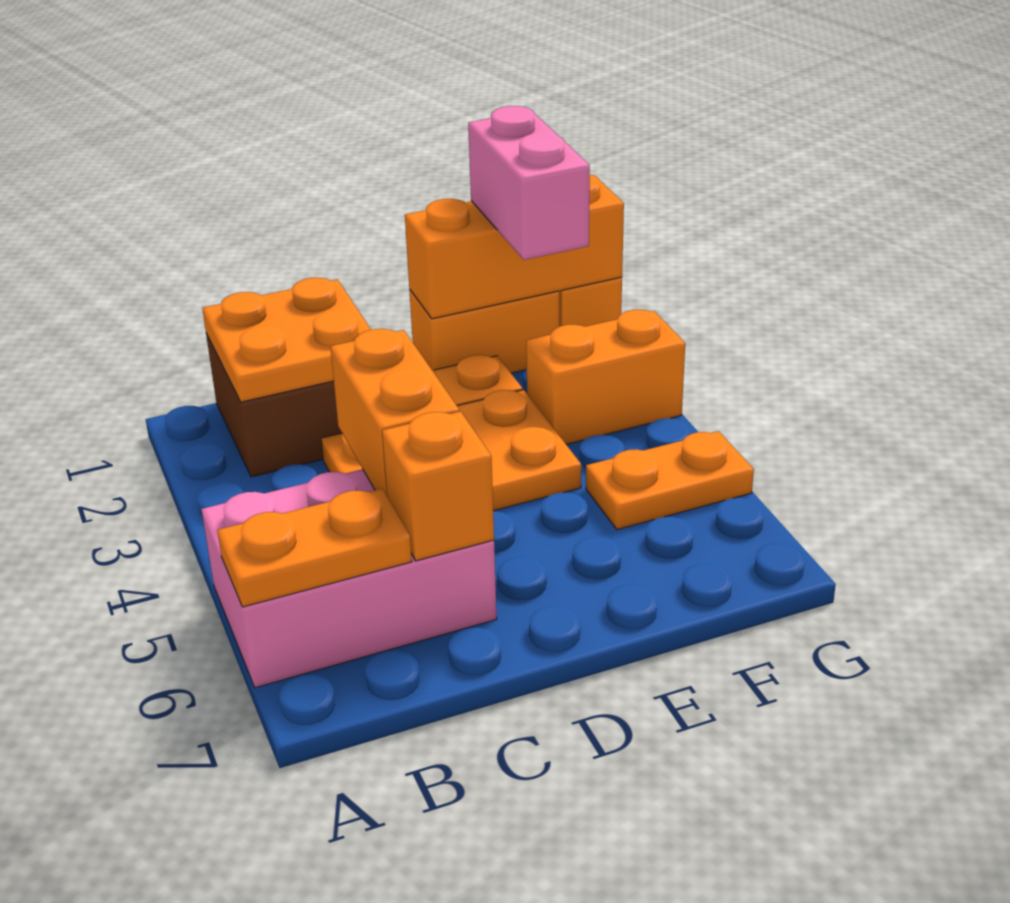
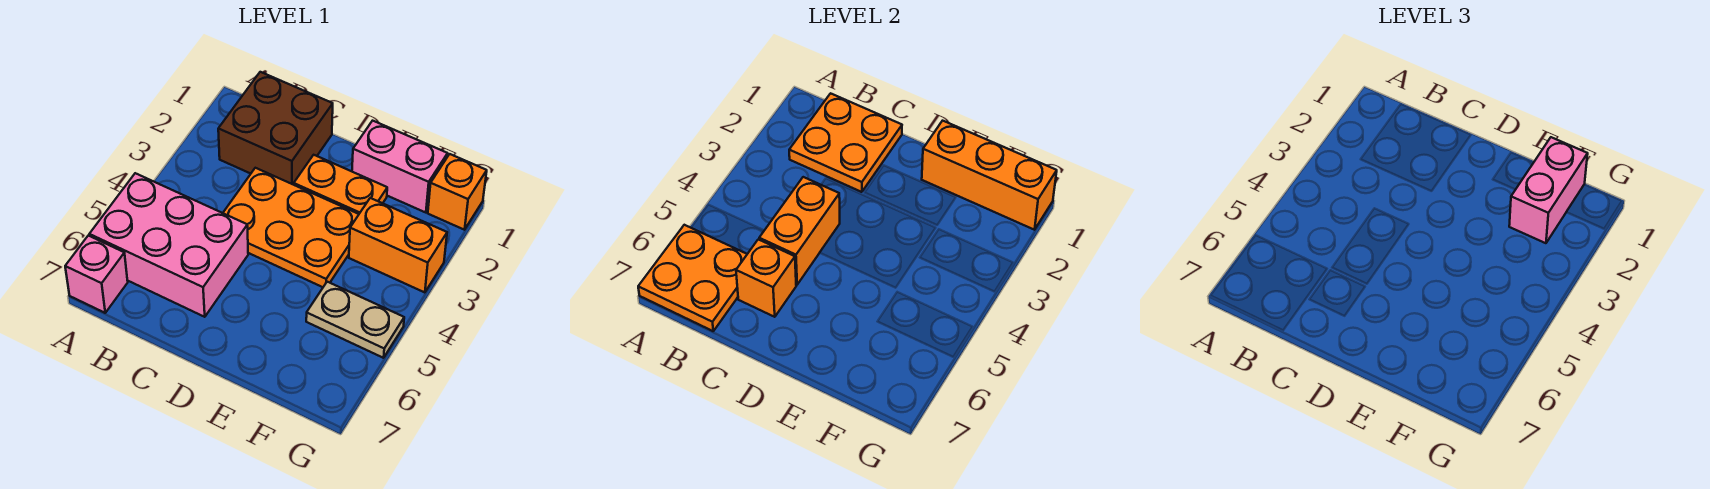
orange plate A6:B6 level 2 -> orange plate A6:B7 level 2
none -> pink brick A7 level 1
orange brick E1:F1 level 1 -> pink brick E1:F1 level 1
orange plate F5:G5 level 1 -> tan plate F5:G5 level 1

